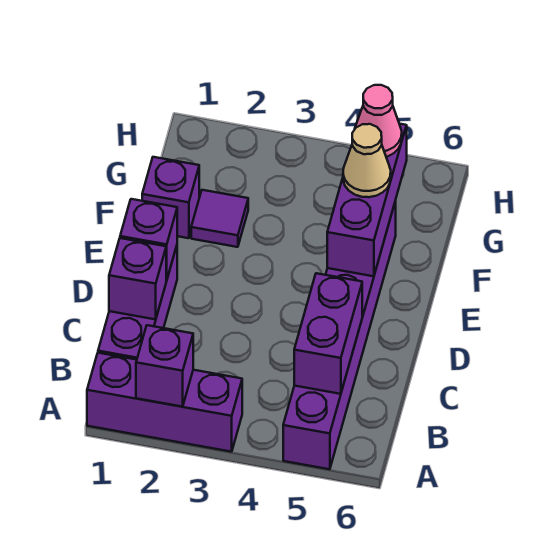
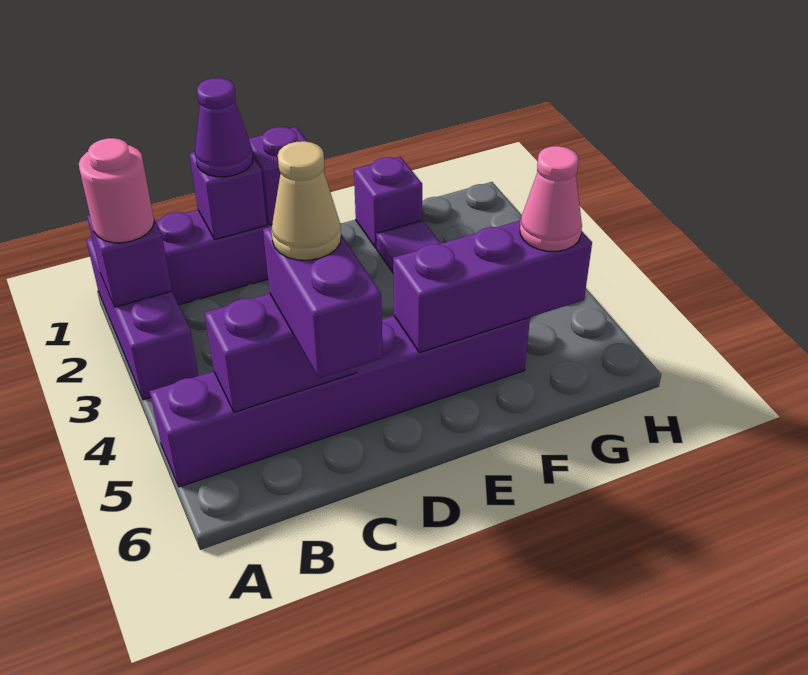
none -> pink round brick A2 level 3
none -> purple cone C1 level 3
none -> purple brick C5:C6 level 3
tan cone F5 level 3 -> tan cone C5 level 4

